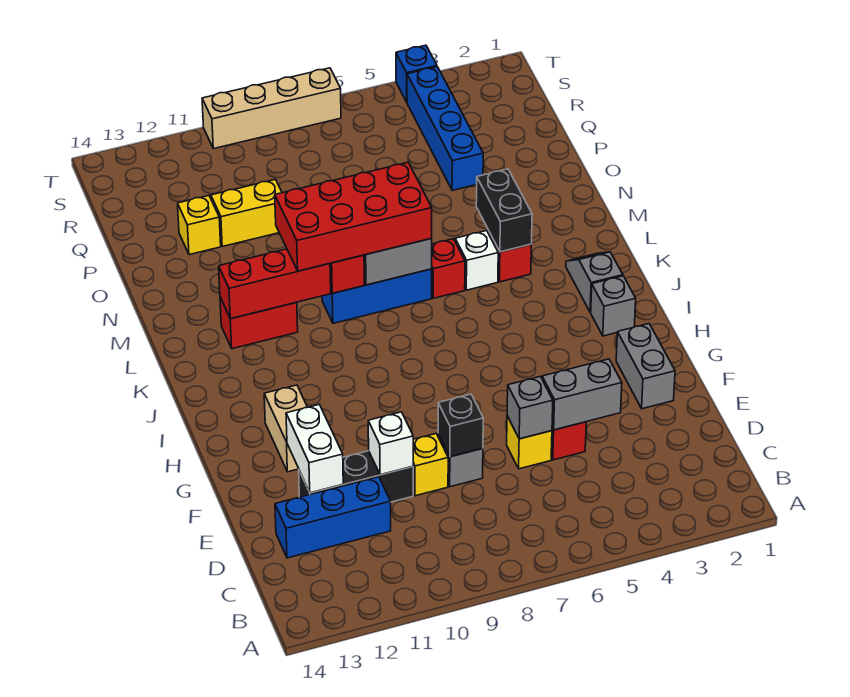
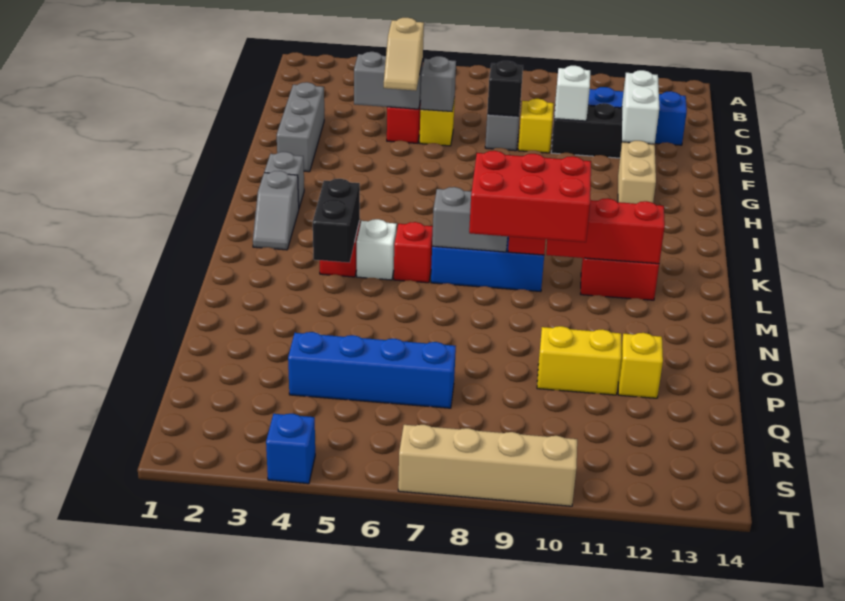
none -> tan slope E5:F5 level 3 top E
grey brick F2:G2 level 1 -> grey brick E2:G2 level 1
red brick L7:M10 level 3 -> red brick L8:M10 level 3
blue brick P4:S4 level 1 -> blue brick Q4:Q7 level 1

